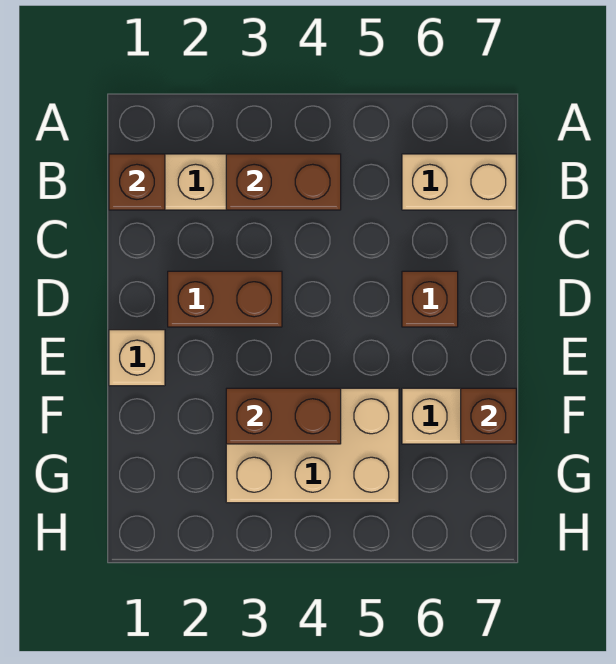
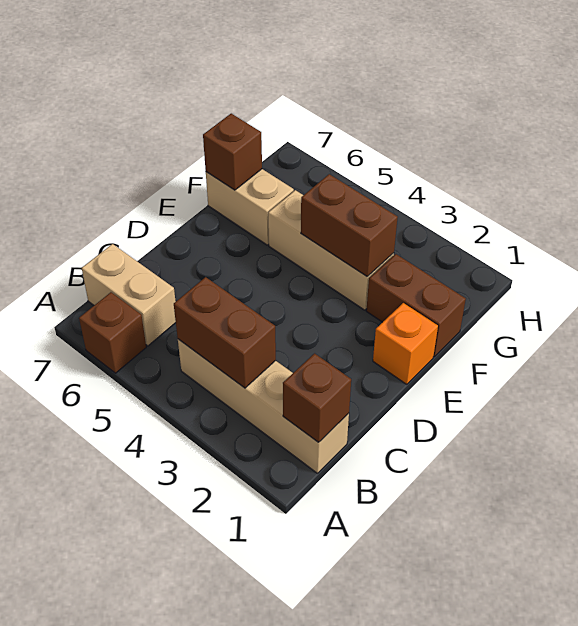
brown brick D2:D3 level 1 -> brown brick F1:F2 level 1
brown brick D6 level 1 -> brown brick A6 level 1
tan brick E1 level 1 -> orange brick E1 level 1
tan brick F3:G5 level 1 -> tan brick F3:F5 level 1

